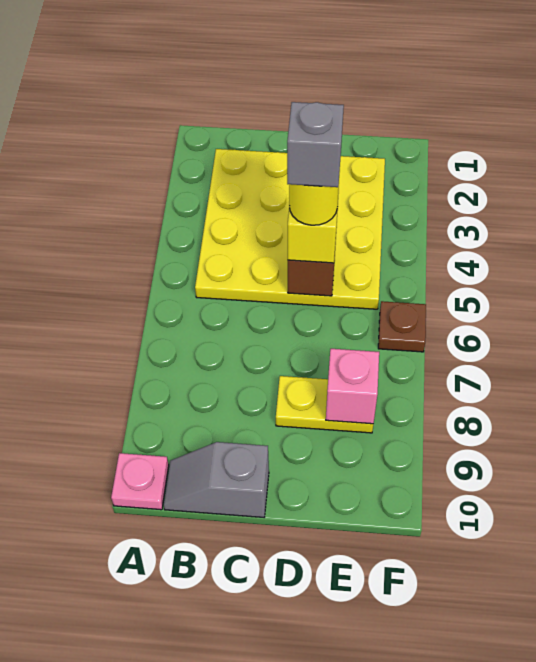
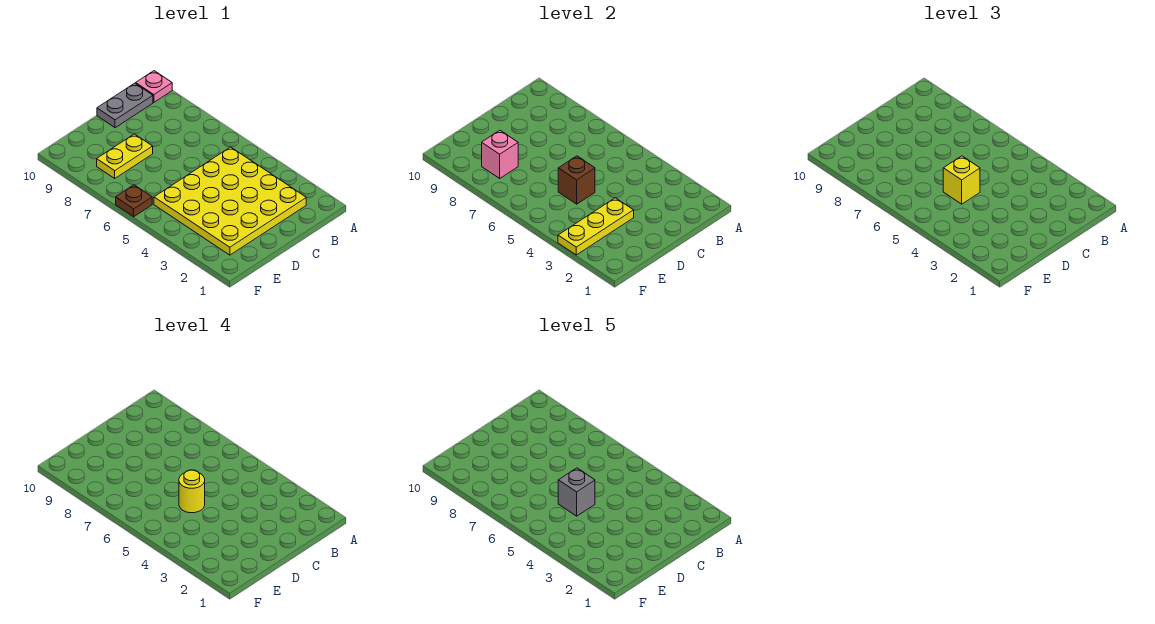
grey slope B10:C10 level 1 top C -> grey plate B10:C10 level 1
none -> yellow plate D3:F3 level 2

